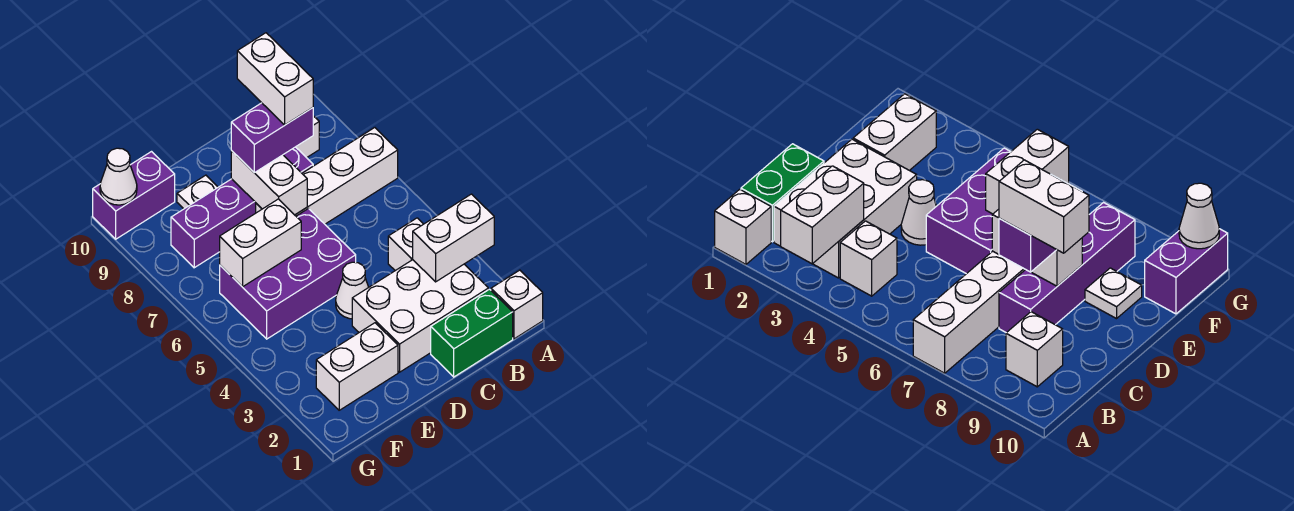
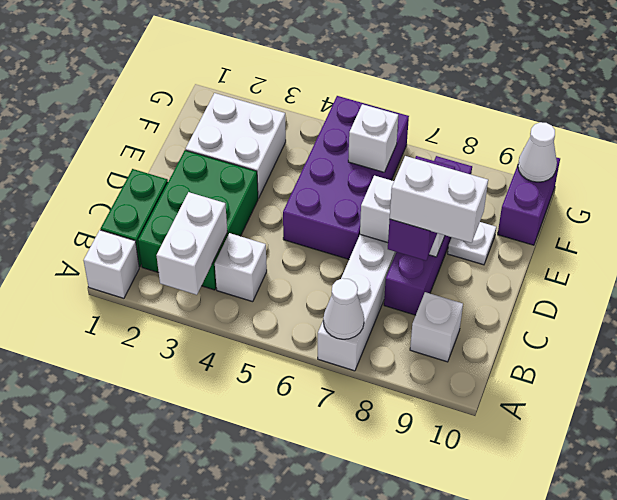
white brick B2:D3 level 1 -> green brick B2:D3 level 1
white cone D4 level 1 -> white cone A7 level 2
purple brick D5:F6 level 1 -> purple brick D5:G6 level 1
white brick E2:F2 level 1 -> white brick E2:F3 level 1
white brick E6:F6 level 2 -> white brick F6 level 2

